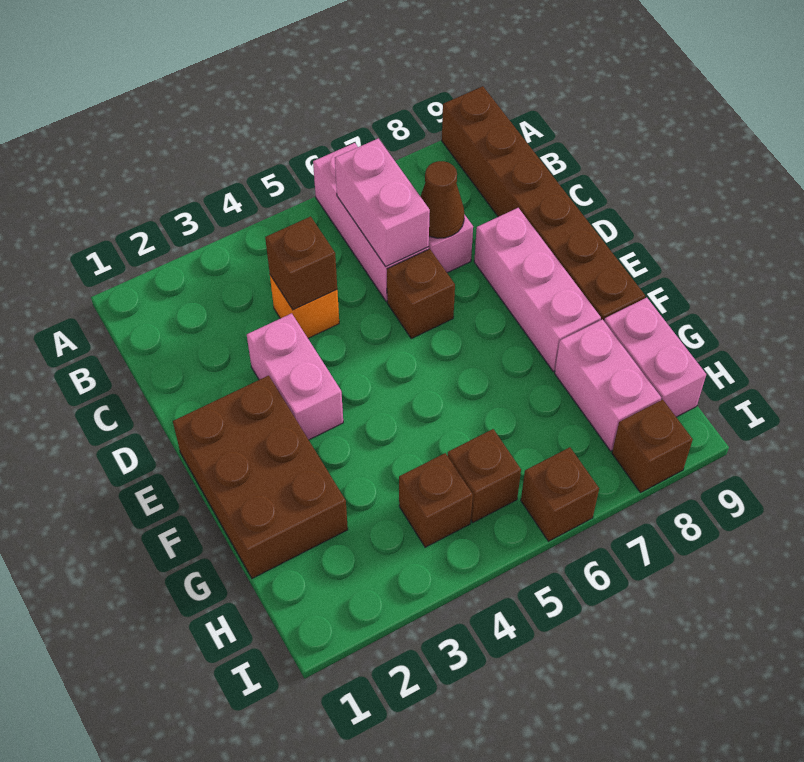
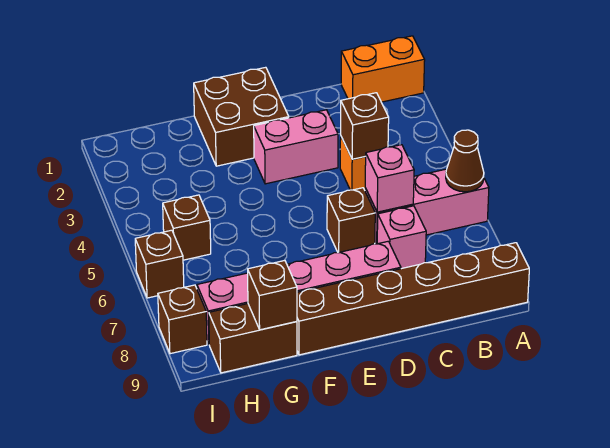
none -> orange brick A1:B1 level 1
pink brick B6:C6 level 2 -> pink brick C6 level 2
brown cone C7 level 2 -> brown cone A6 level 2
brown brick E1:G2 level 1 -> brown brick E1:F2 level 1
pink brick G9:H9 level 1 -> brown brick G9:H9 level 1
brown brick H4 level 1 -> brown brick G9 level 2

